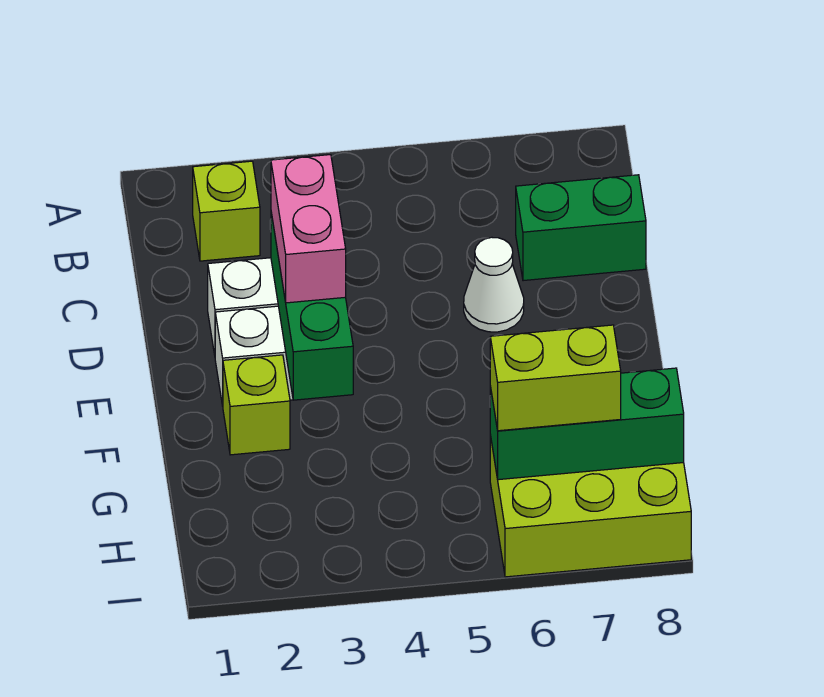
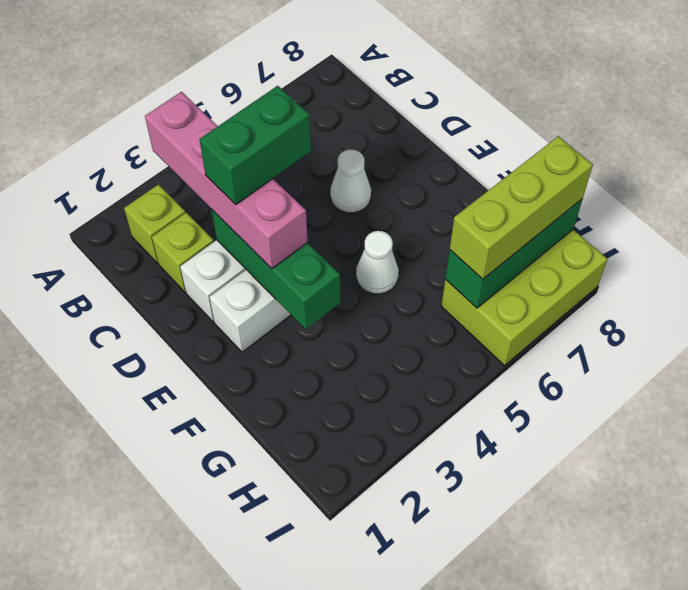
green brick C7:C8 level 1 -> green brick D3:D4 level 4
pink brick D3:E3 level 3 -> pink brick B3:E3 level 3
lime brick F2 level 1 -> lime brick C2 level 1
none -> white cone F5 level 1
lime brick H6:H7 level 3 -> lime brick H6:H8 level 3

